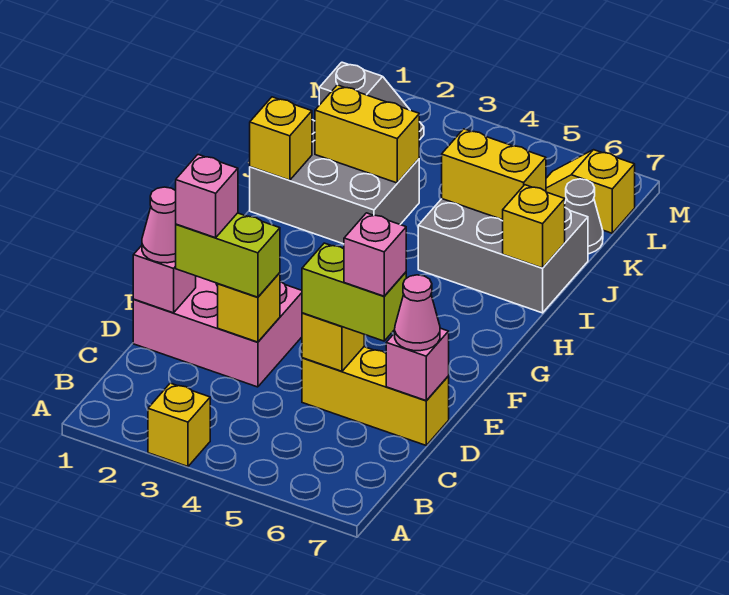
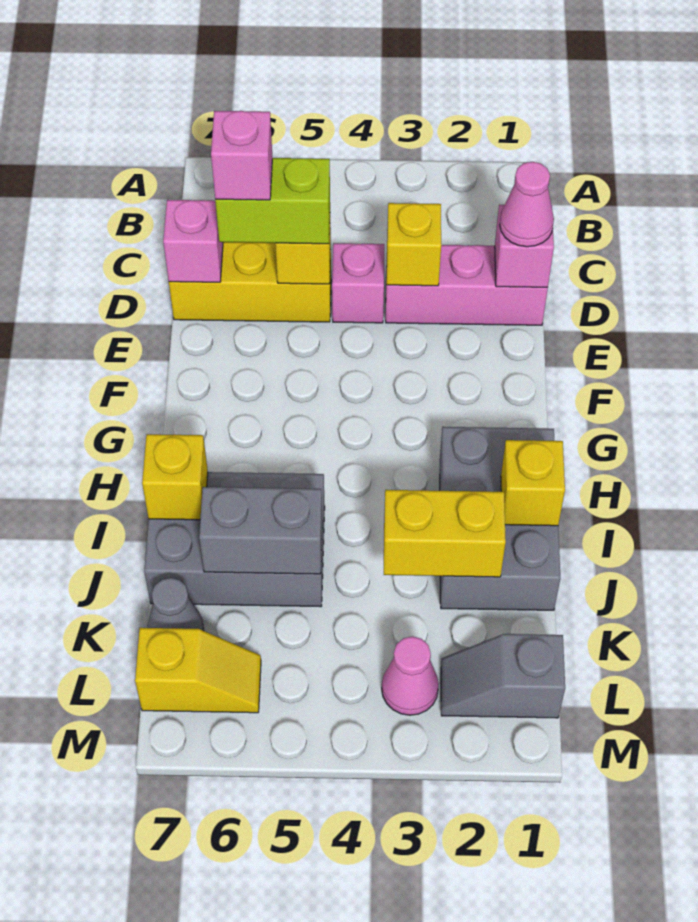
yellow brick A3 level 1 -> none
pink brick D1:E3 level 1 -> pink brick D1:D3 level 1
lime brick D2:D3 level 3 -> none
pink brick D2 level 4 -> pink brick D4 level 1
pink cone D7 level 3 -> pink cone L3 level 1
grey brick I1:J3 level 1 -> grey brick H1:J2 level 1
yellow brick J5:J6 level 2 -> grey brick J5:J6 level 2

